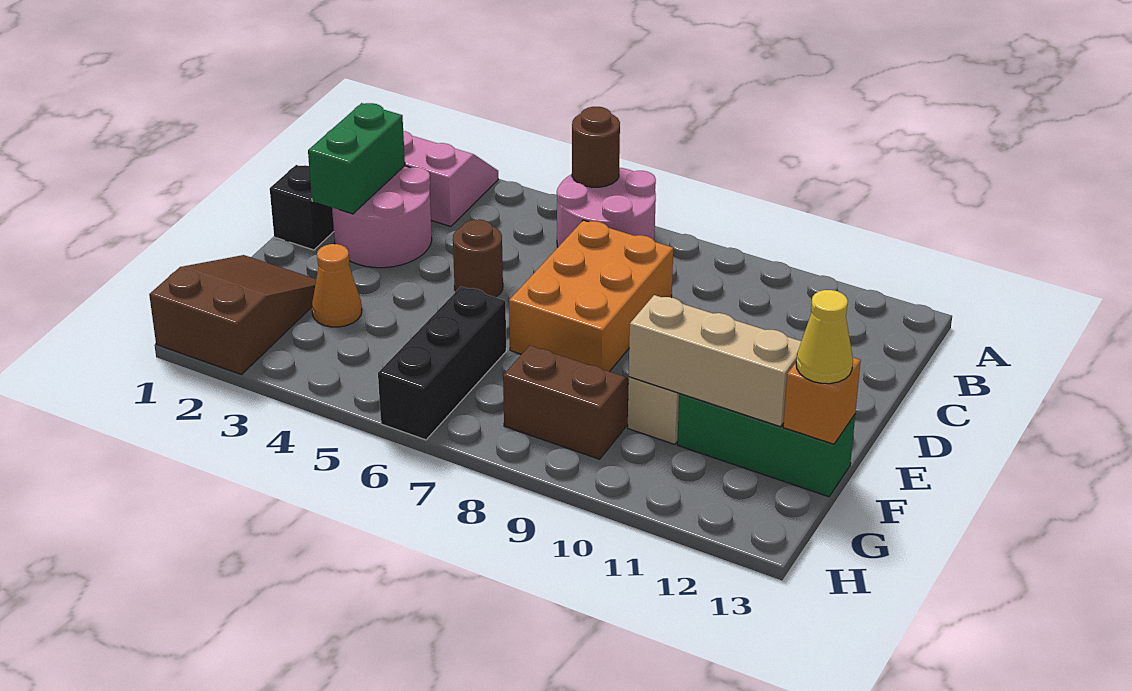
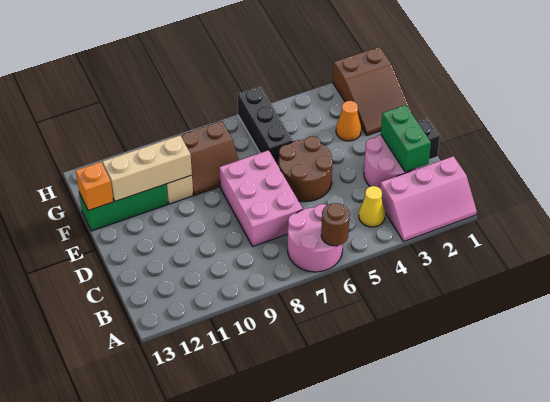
orange brick C7:E8 level 1 -> pink brick C7:E8 level 1
brown round brick D5 level 1 -> brown round brick D5:E6 level 1
yellow cone F13 level 3 -> yellow cone B4 level 1

